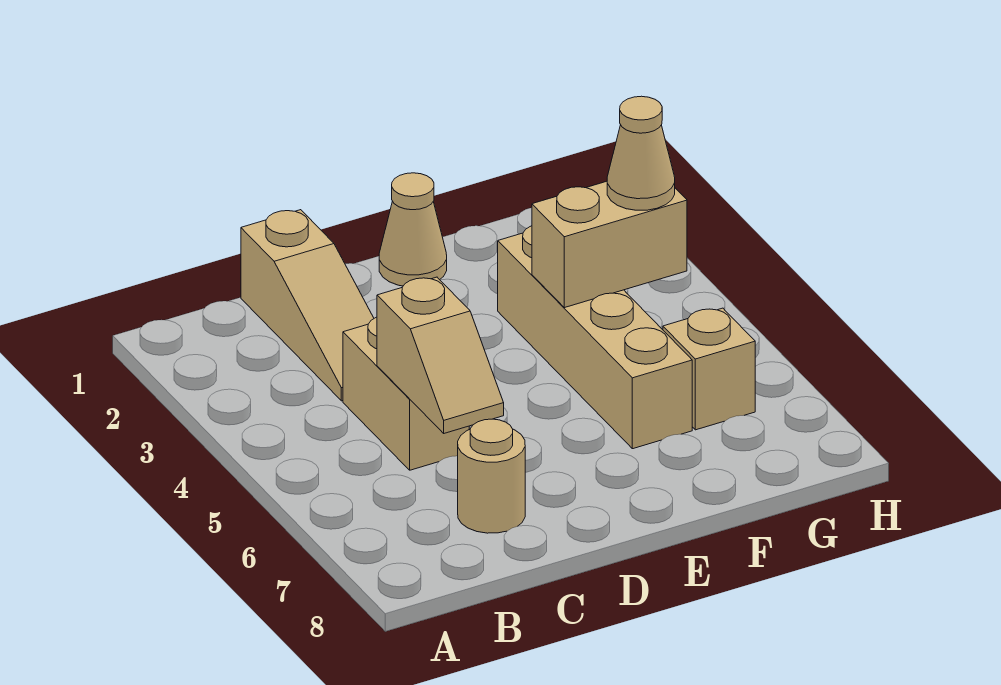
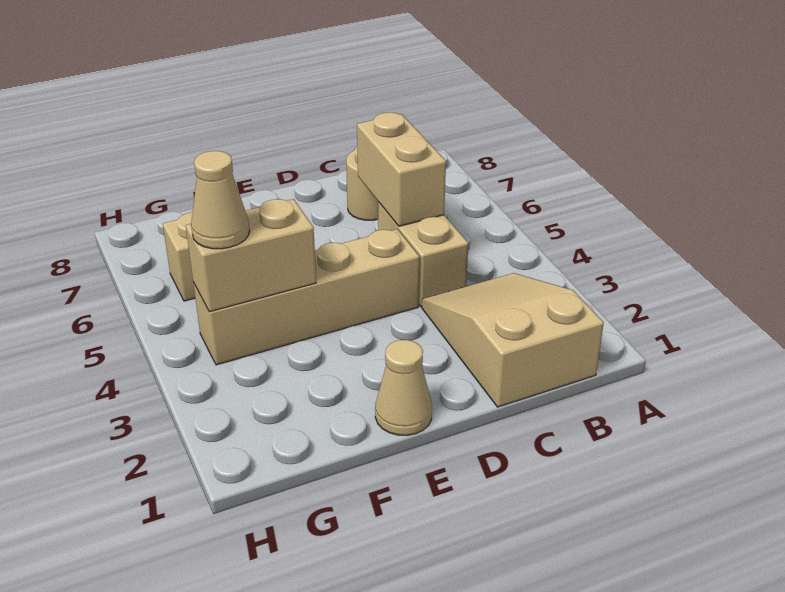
tan slope C1:C3 level 1 top 1 -> tan slope B1:C3 level 1 top 1
tan slope C5:C6 level 2 top 5 -> tan brick C5:C6 level 2
tan brick F3:F6 level 1 -> tan brick D4:G4 level 1

